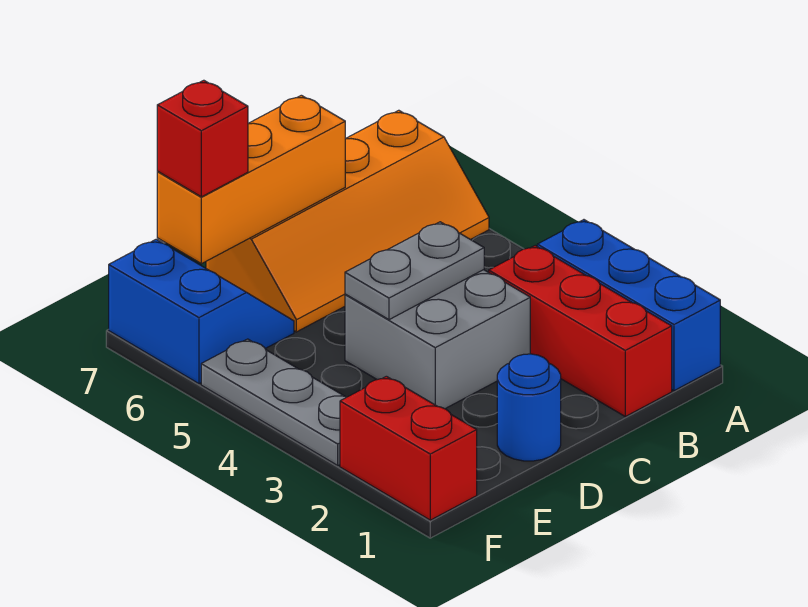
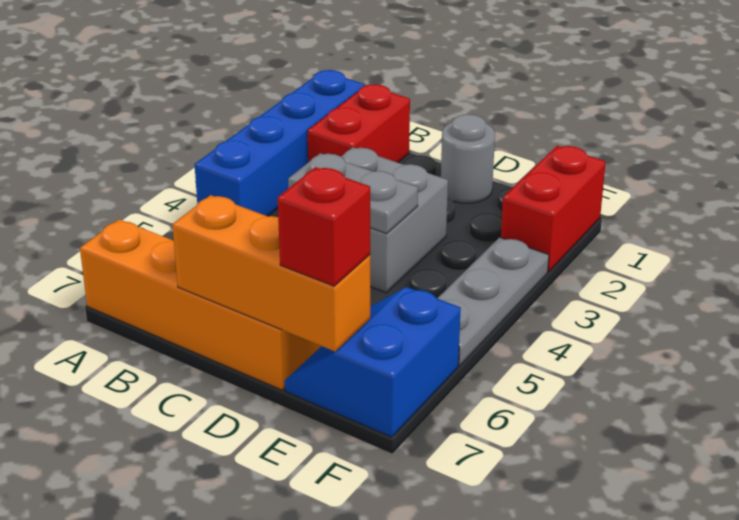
blue brick A1:A3 level 1 -> blue brick A1:A4 level 1
red brick B1:B3 level 1 -> red brick B1:B2 level 1
blue round brick D1 level 1 -> grey round brick D1 level 1

